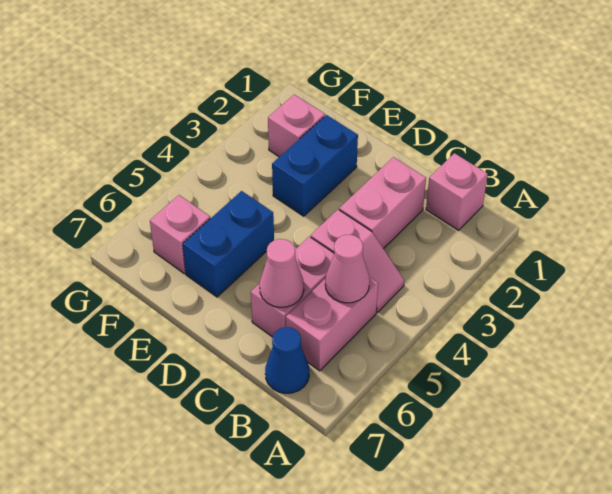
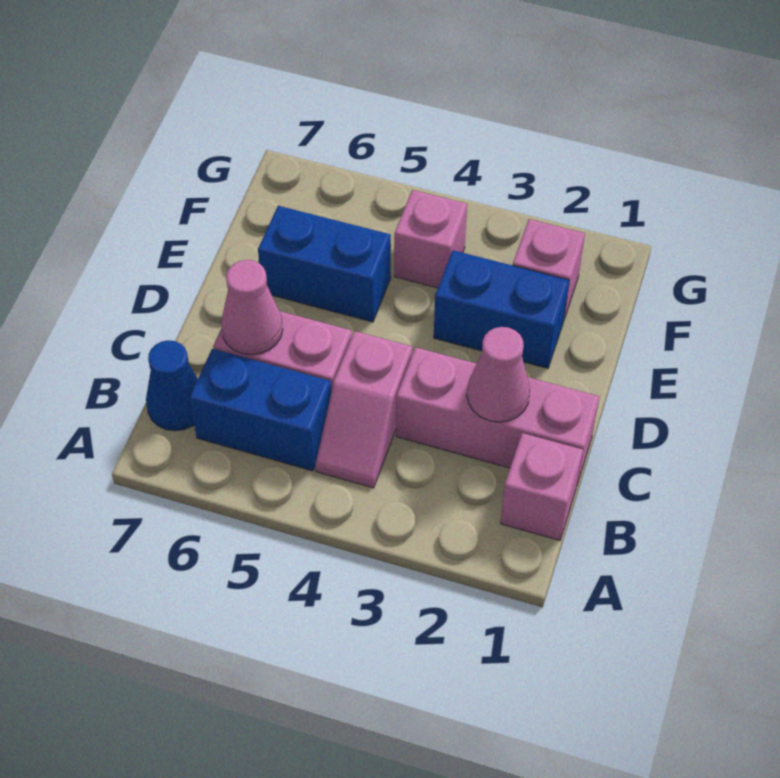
pink brick B5:B6 level 1 -> blue brick B5:B6 level 1
pink cone B5 level 2 -> pink cone C2 level 2
pink brick C2:C3 level 1 -> pink brick C1:C3 level 1
pink brick F6 level 1 -> pink brick F4 level 1

